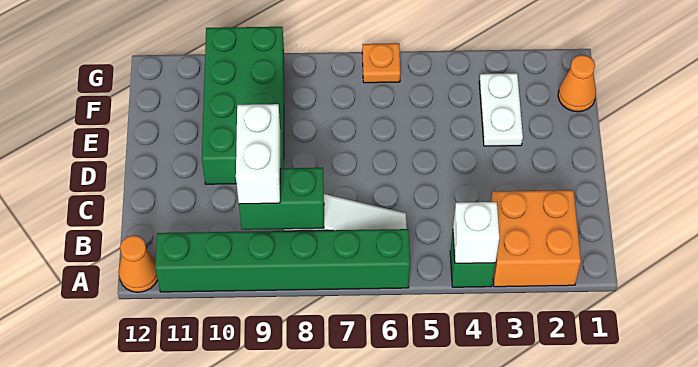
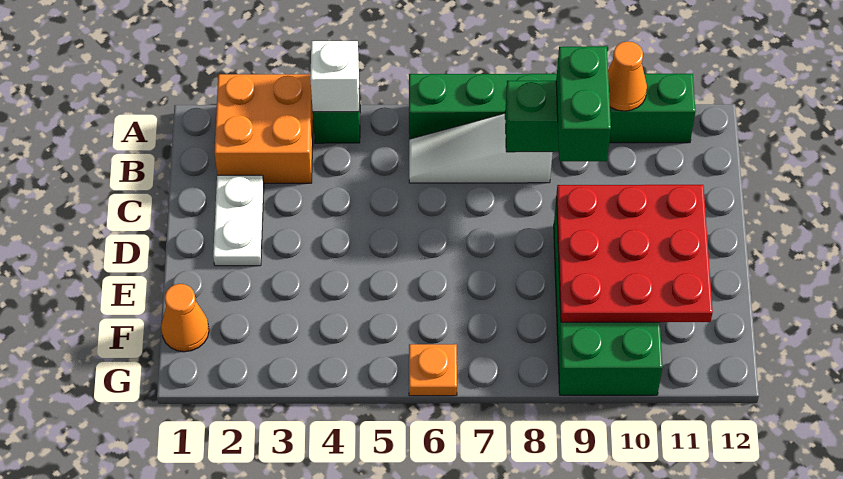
orange cone A12 level 1 -> orange cone A10 level 2
white brick B9:C9 level 3 -> green brick B9:C9 level 3
none -> red plate D9:F11 level 2
white plate E3:F3 level 1 -> white plate C2:D2 level 1

